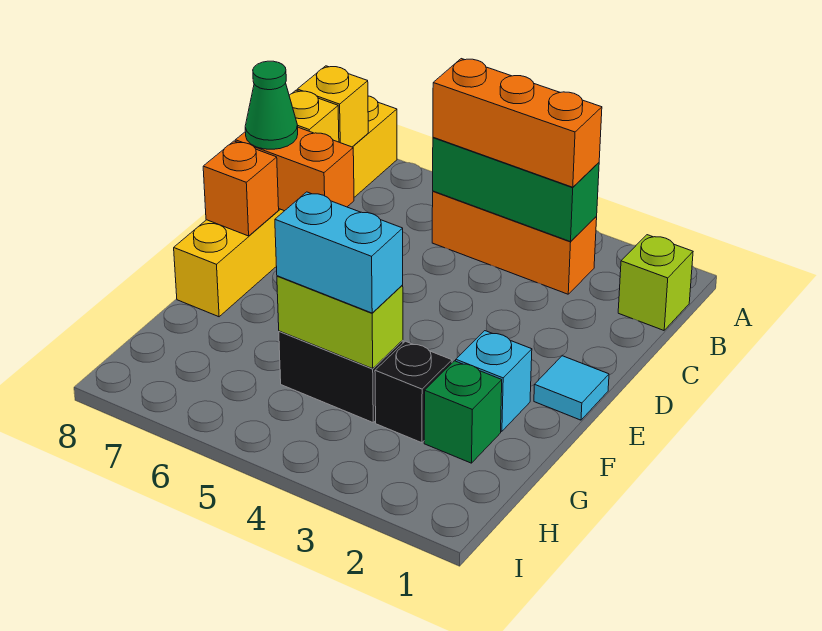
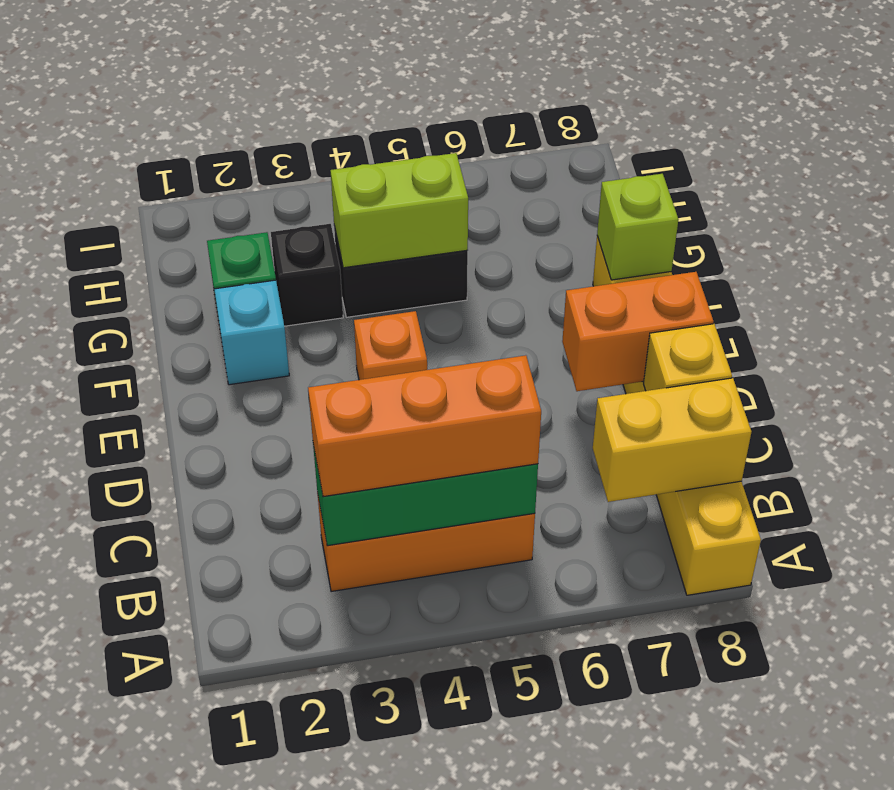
lime brick B1 level 1 -> lime brick F8 level 2
yellow brick B8 level 2 -> yellow brick B7:B8 level 2
green cone D8 level 3 -> none
cyan tile E1 level 1 -> none
orange brick E8 level 2 -> orange brick E4 level 1
cyan brick G4:G5 level 3 -> none

